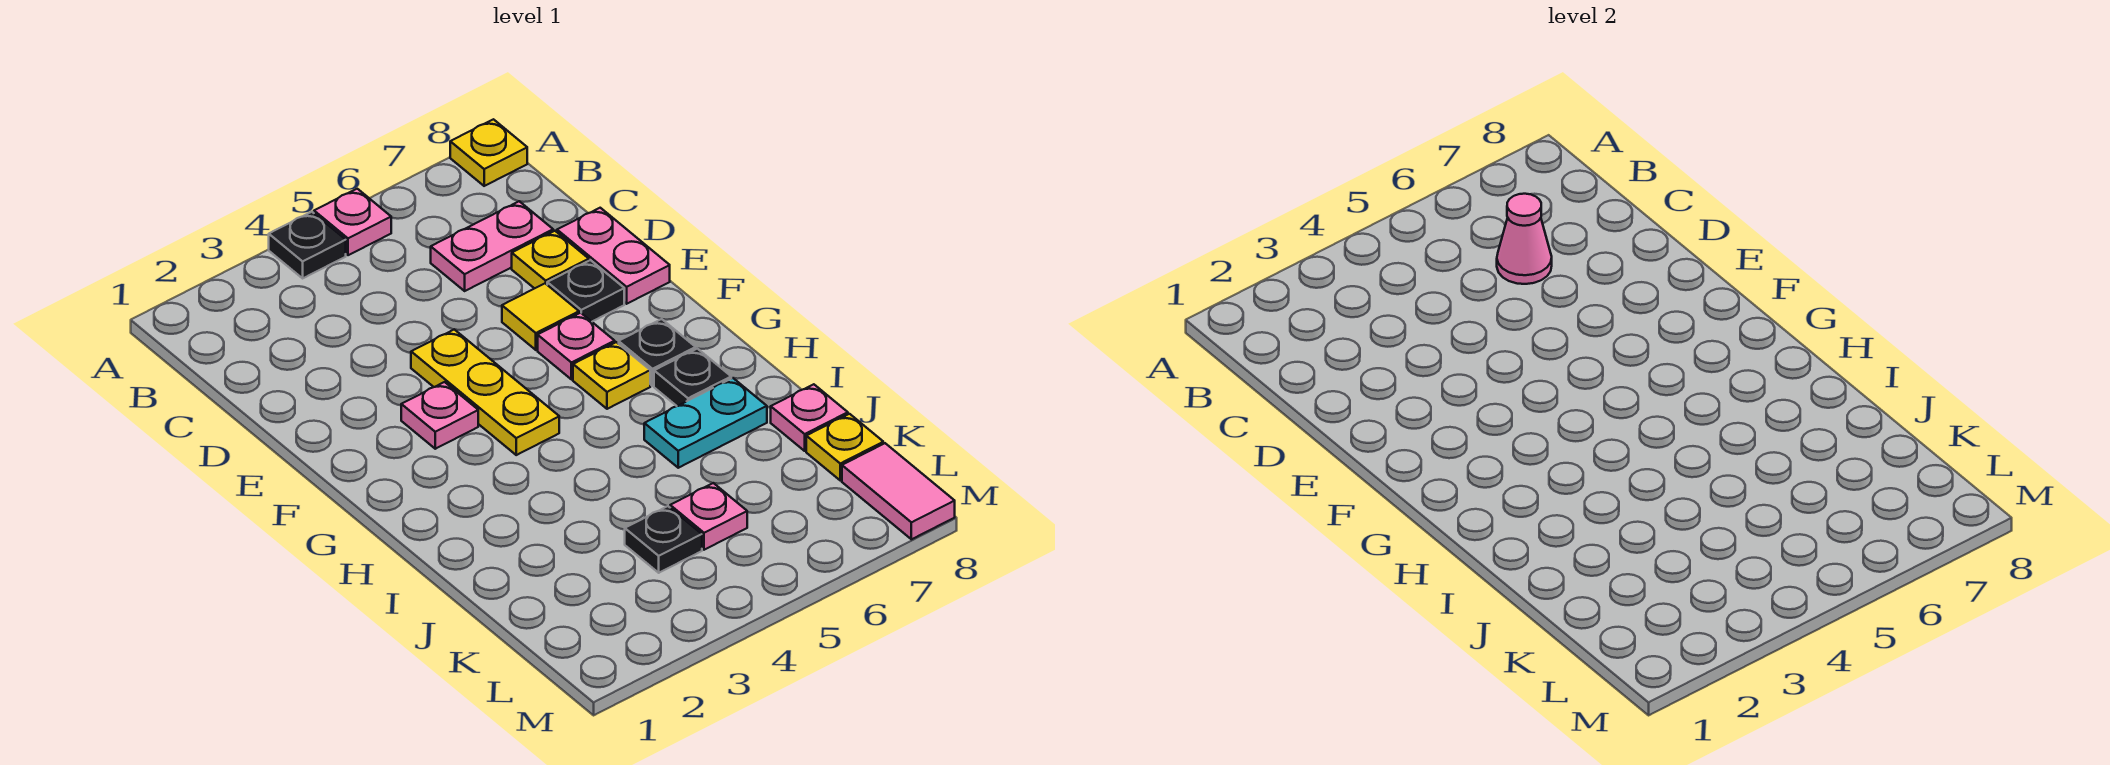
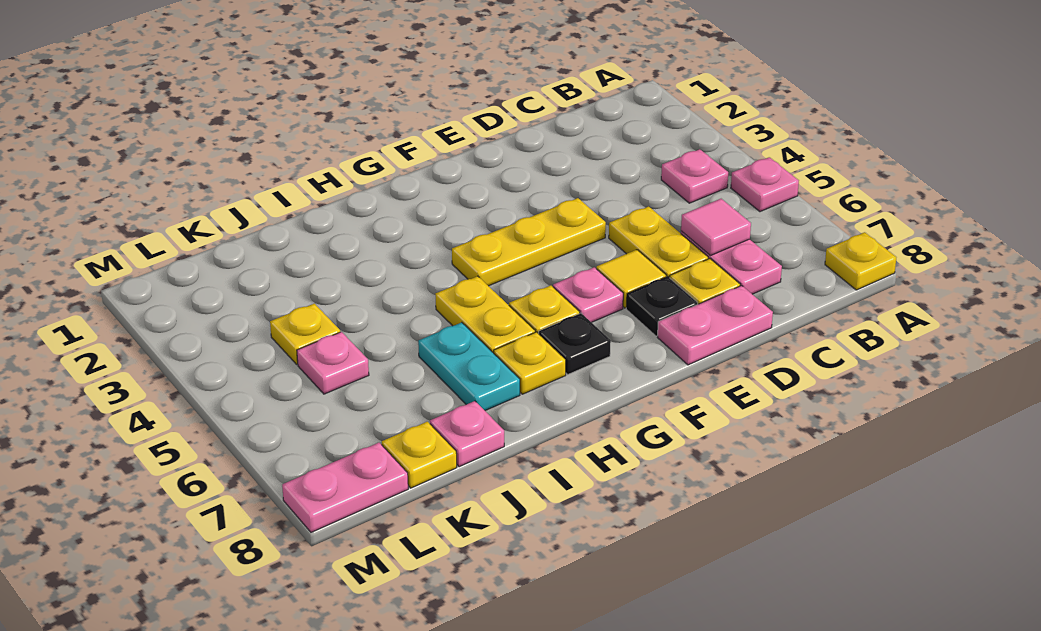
black plate A4 level 1 -> none
pink cone C6 level 2 -> pink tile C6 level 2
none -> yellow plate D5:D6 level 1
pink plate F3 level 1 -> pink plate B4 level 1
none -> yellow plate H5:H6 level 1
black plate H7 level 1 -> yellow plate H7 level 1
black plate K4 level 1 -> yellow plate K4 level 1
pink tile L8:M8 level 1 -> pink plate L8:M8 level 1

